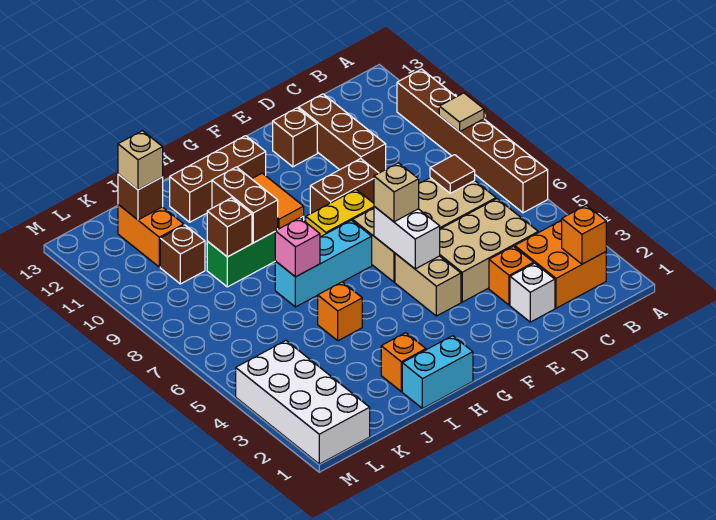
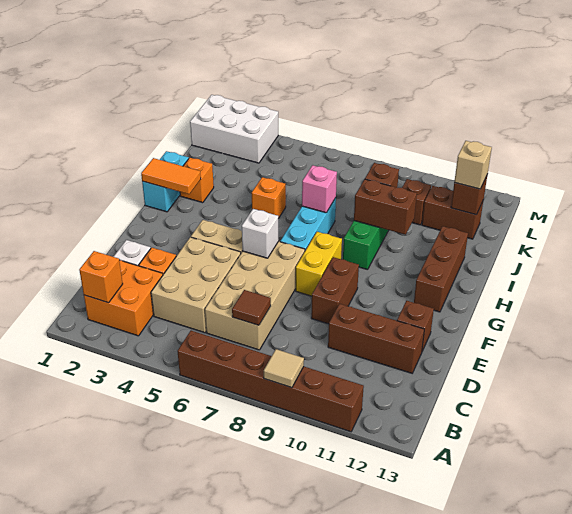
white brick F5:F6 level 2 -> white brick F6 level 2
tan brick F6 level 3 -> none
orange tile H9:H10 level 2 -> orange tile H1:H2 level 2
orange brick K11:K12 level 1 -> brown brick K11:K12 level 1
white brick L1:M4 level 1 -> white brick L1:M3 level 1

